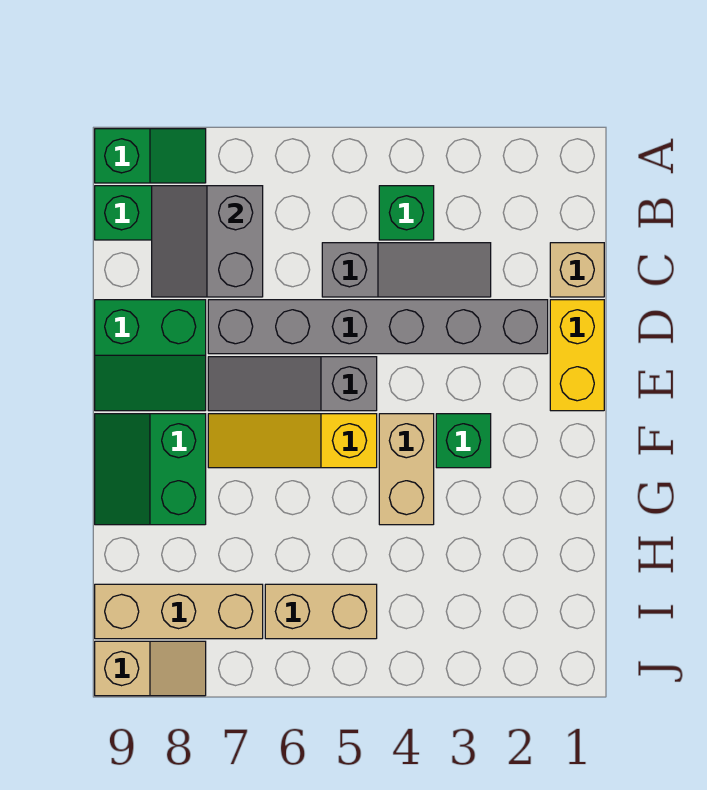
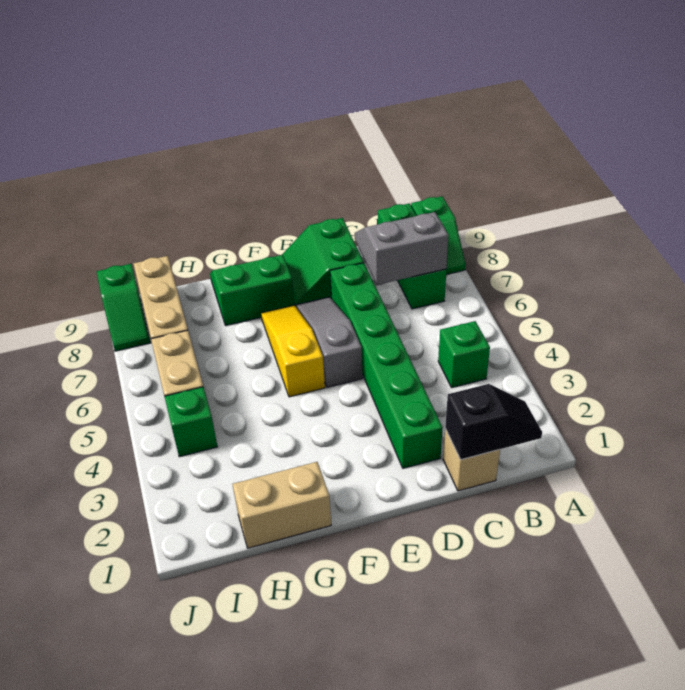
none -> black slope B1:C1 level 2 top C
grey slope C3:C5 level 1 top 5 -> none
yellow brick D1:E1 level 1 -> none
grey brick D2:D7 level 1 -> green brick D2:D7 level 1
green brick F3 level 1 -> green brick I4 level 1
tan brick F4:G4 level 1 -> tan brick G1:H1 level 1
tan slope J8:J9 level 1 top 9 -> green slope J8:J9 level 1 top 9

